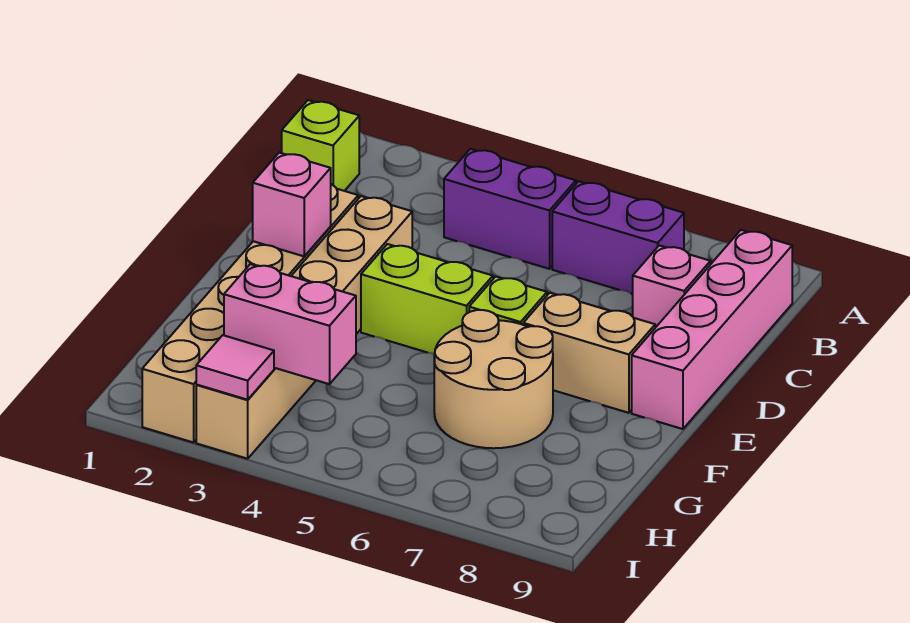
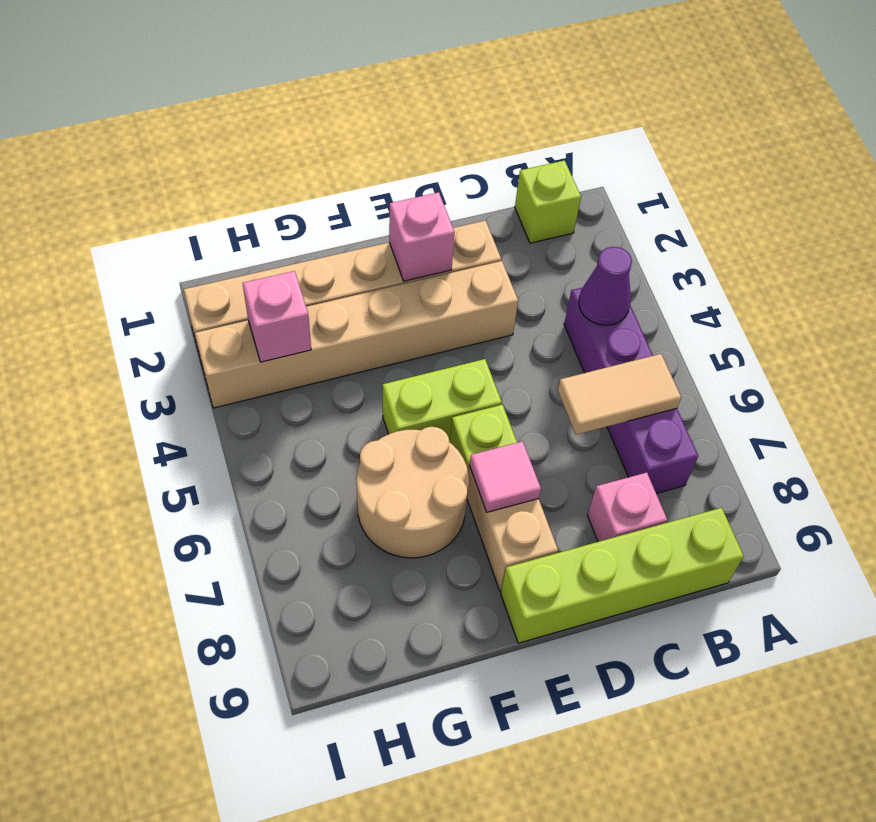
none -> purple cone B4 level 2
none -> tan tile B6:C6 level 2
pink brick B9:E9 level 1 -> lime brick B9:E9 level 1
lime brick E4:E5 level 1 -> lime brick E5:F5 level 1
pink brick H3:H4 level 2 -> pink brick H3 level 2
pink tile I3 level 2 -> pink tile E7 level 2

